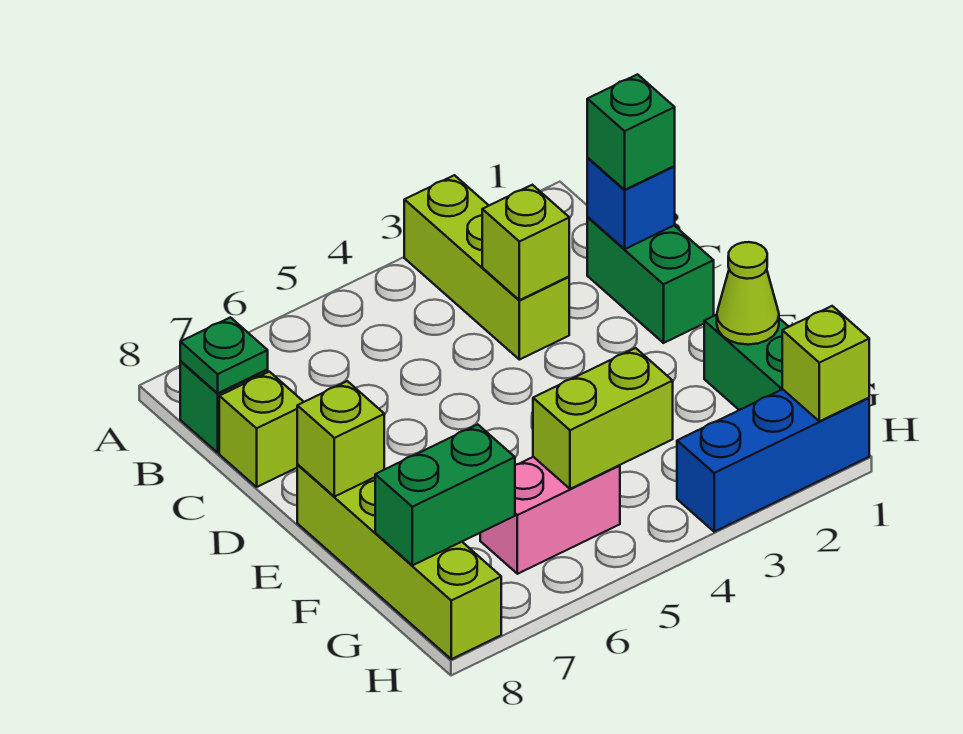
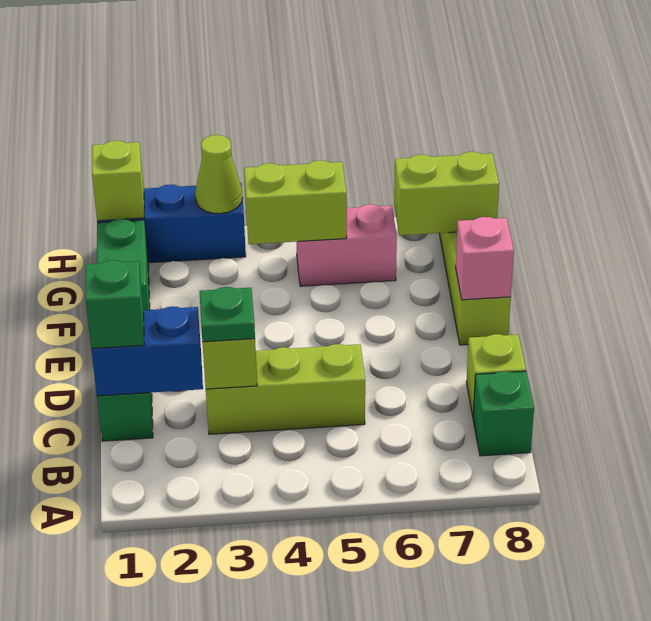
lime brick A3:C3 level 1 -> lime brick C3:C5 level 1
green plate B8 level 2 -> green plate C3 level 3
blue brick C1 level 2 -> blue brick C1:C2 level 2
lime brick E8 level 2 -> pink brick E8 level 2
lime cone F1 level 2 -> lime cone H3 level 2
green brick G7:G8 level 2 -> lime brick G7:G8 level 2

